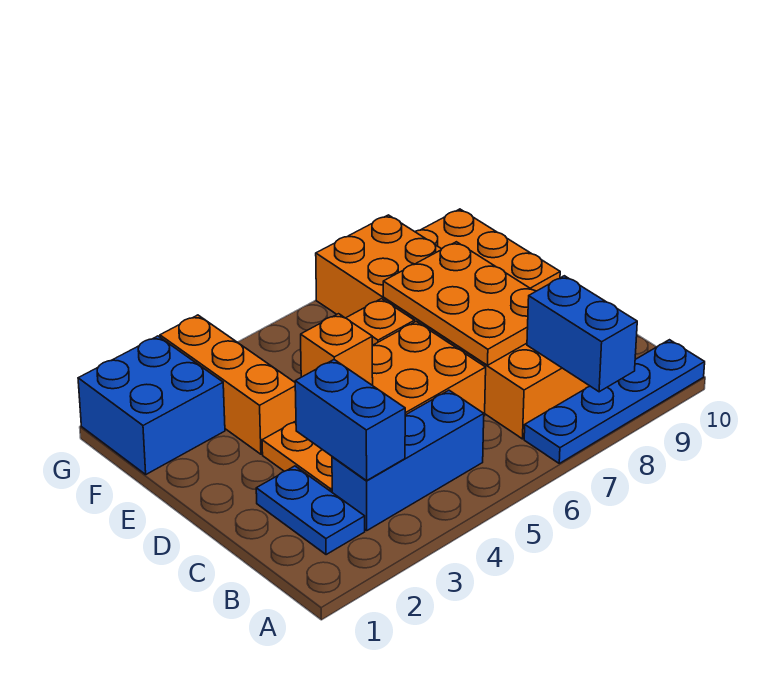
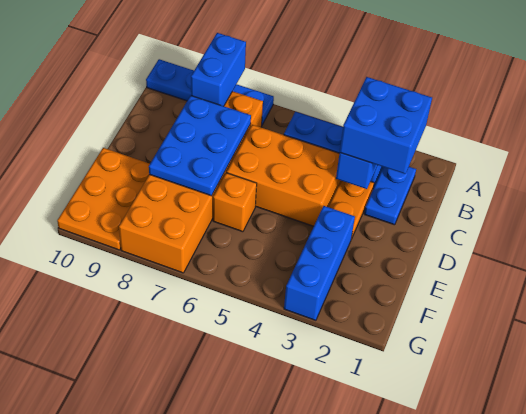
orange plate C7:E8 level 2 -> blue plate C7:E8 level 2
orange brick D4 level 2 -> none
orange brick E3:G3 level 1 -> blue brick E3:G3 level 1
blue brick F1:G2 level 1 -> blue brick B2:C3 level 3

